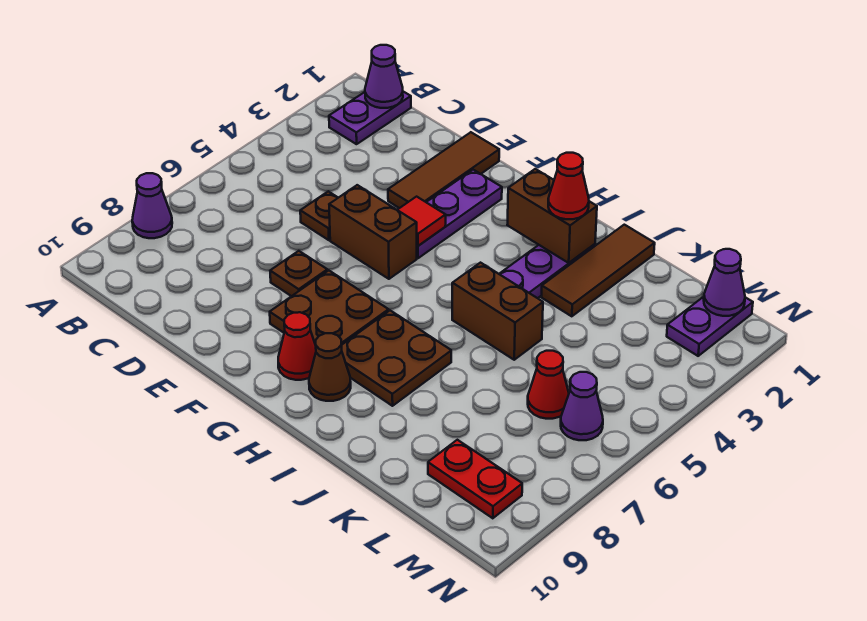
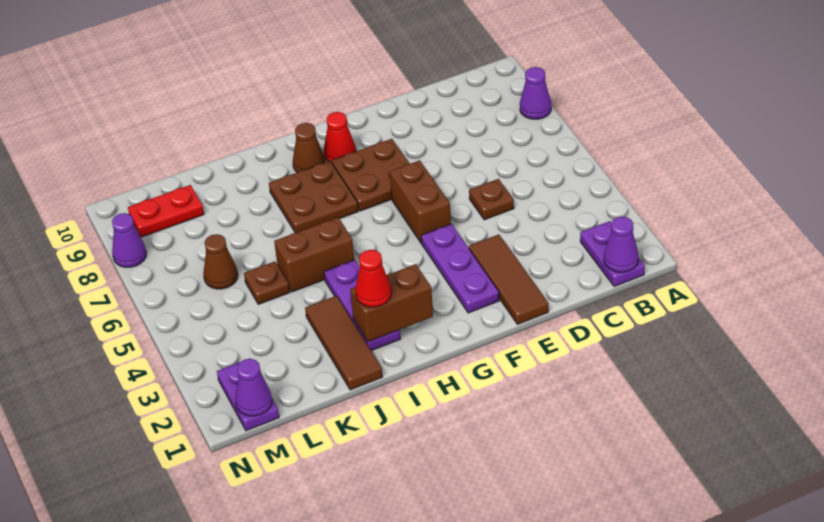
brown brick E5:F5 level 1 -> brown brick F5:F6 level 1
brown plate E7 level 1 -> brown plate K5 level 1
red tile F4 level 2 -> none
red cone L6 level 1 -> brown cone L6 level 1
purple cone M6 level 1 -> purple cone N8 level 1

